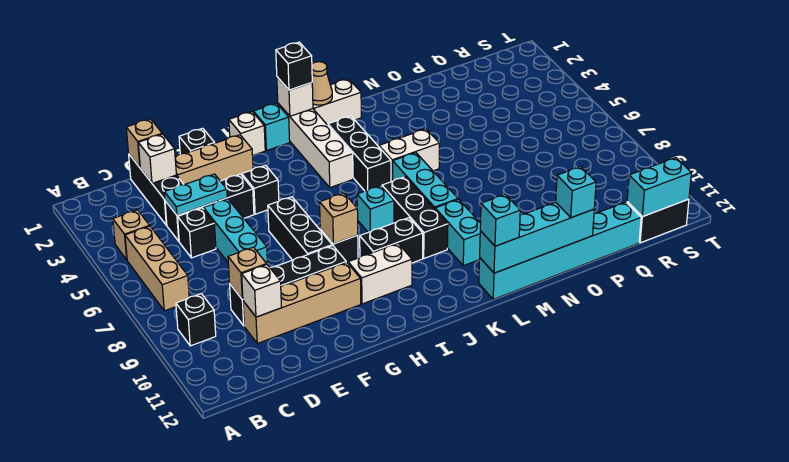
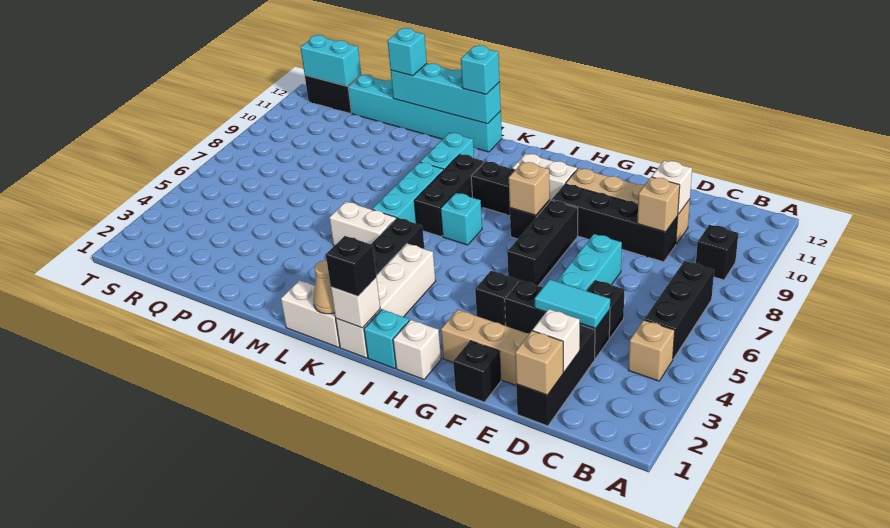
tan brick B5:B7 level 1 -> black brick B5:B7 level 1
cyan plate D4:E4 level 2 -> cyan tile D4:E4 level 2

